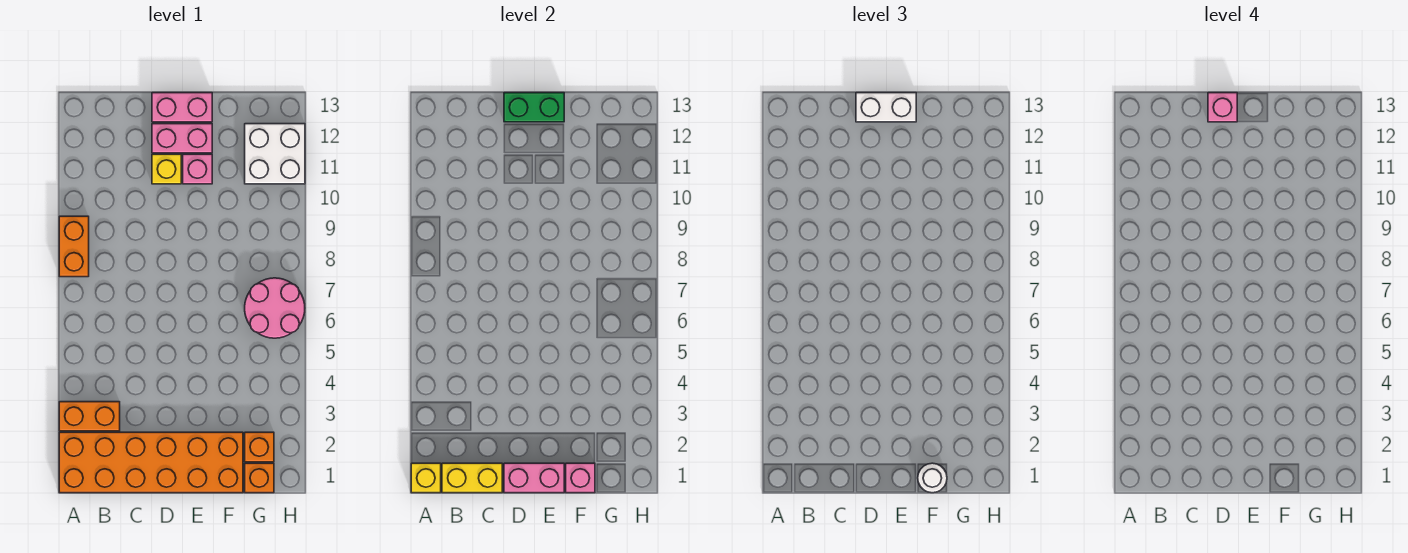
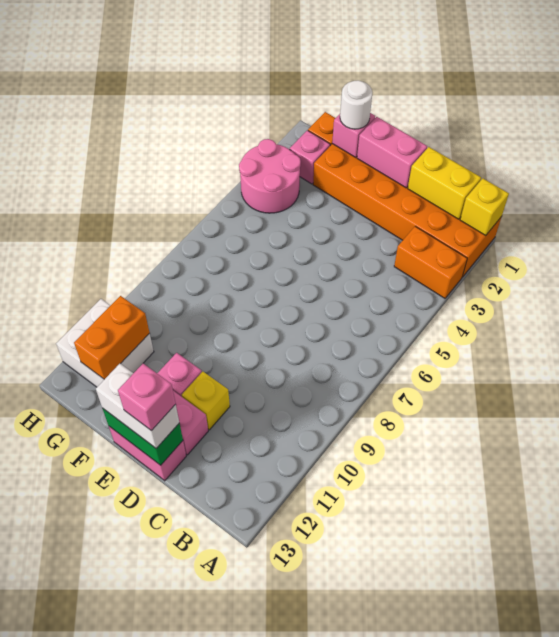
orange brick A8:A9 level 1 -> orange brick G11:G12 level 2
orange brick G2 level 1 -> pink brick G2 level 1
pink round brick G6:H7 level 1 -> pink round brick G3:H4 level 1

